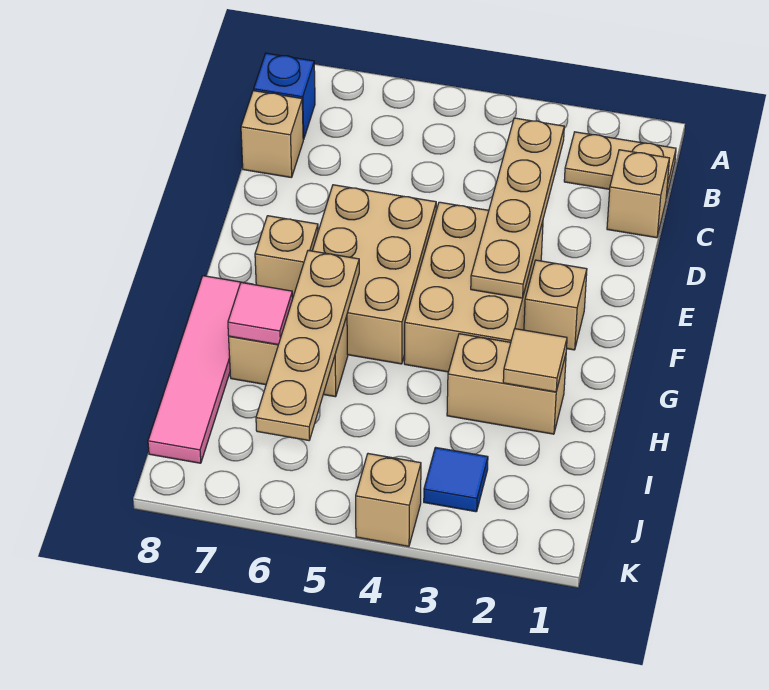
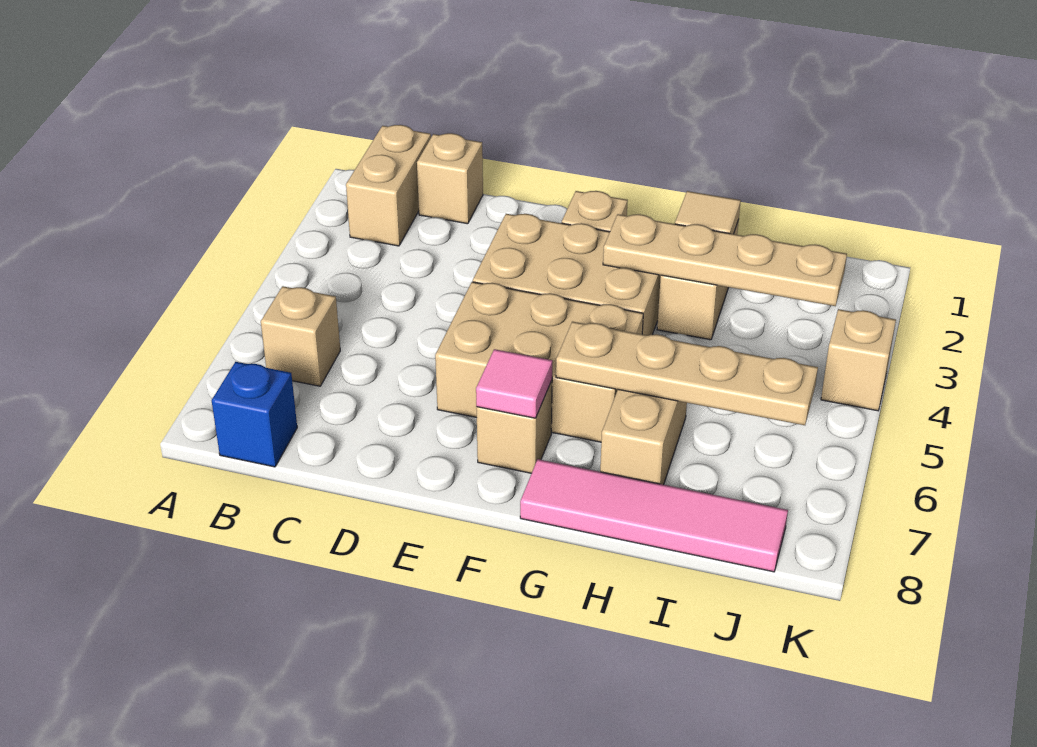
tan plate B1:B2 level 1 -> tan brick B1:B2 level 1
tan plate C3:F3 level 2 -> tan plate G3:J3 level 2
tan brick C8 level 1 -> tan brick B6 level 1
pink tile H7 level 2 -> pink tile F7 level 2
blue tile J3 level 1 -> none

